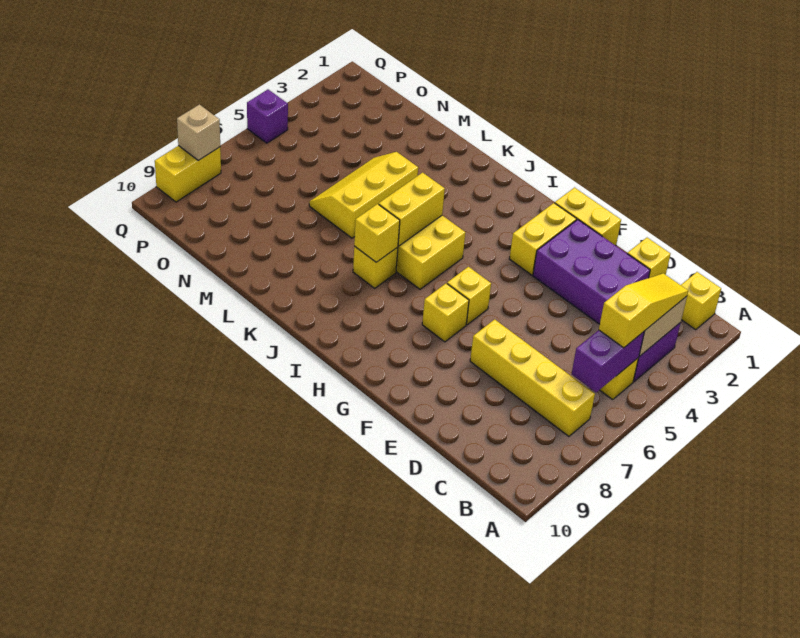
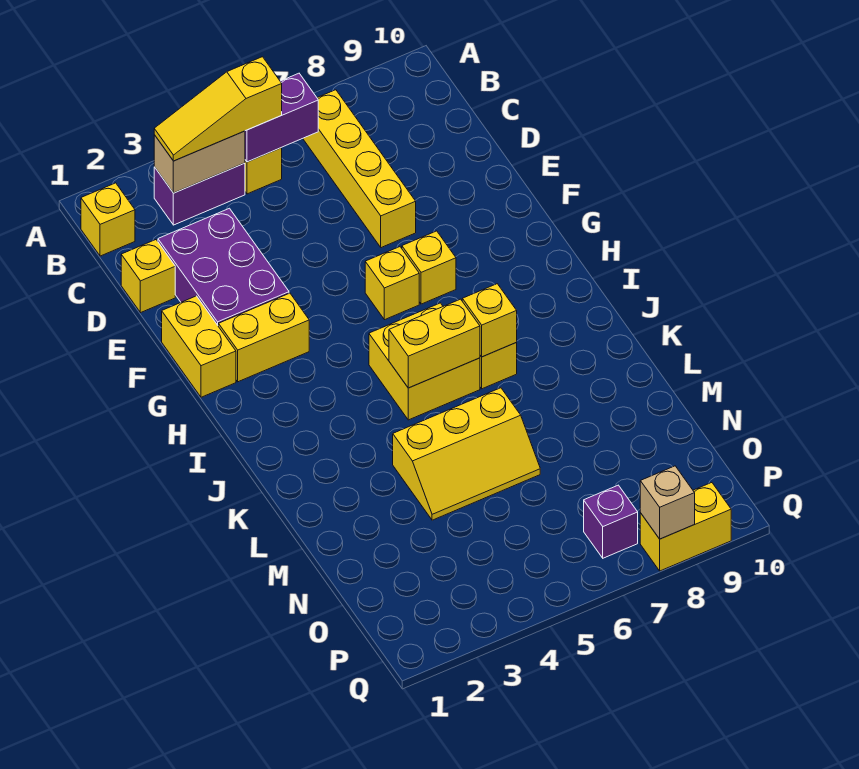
purple brick Q5 level 1 -> purple brick P7 level 1

